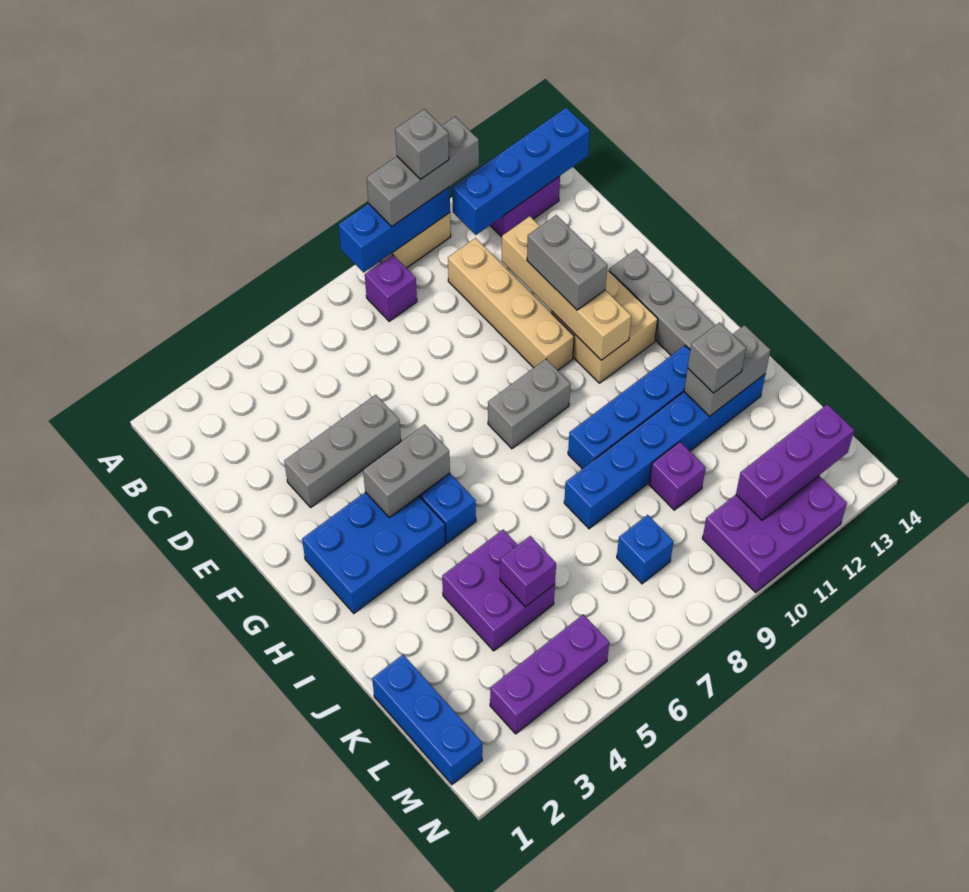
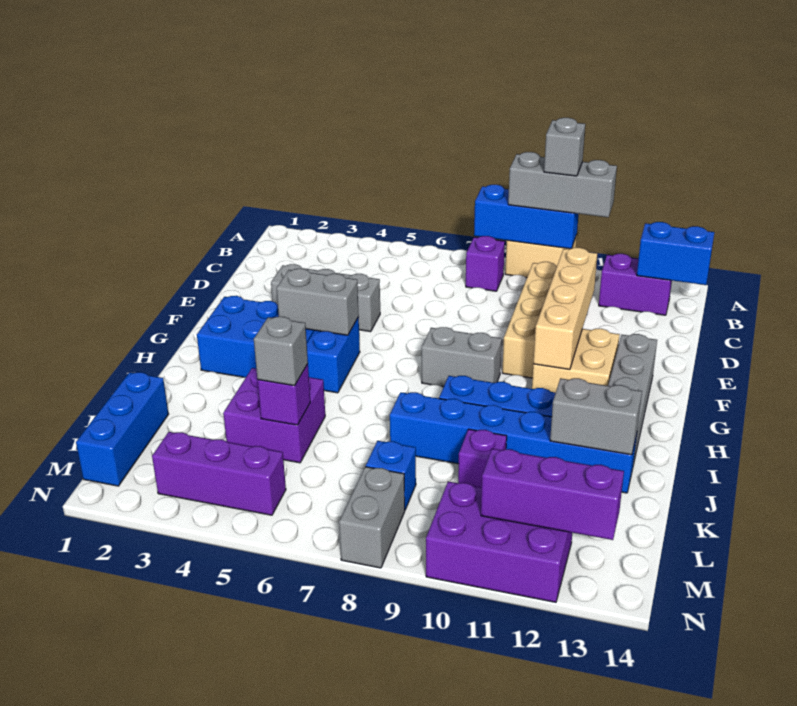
blue brick B11:B14 level 2 -> blue brick B13:B14 level 2
grey brick E11:F11 level 3 -> grey brick M8:N8 level 1
grey brick J12 level 3 -> grey brick K5 level 3

